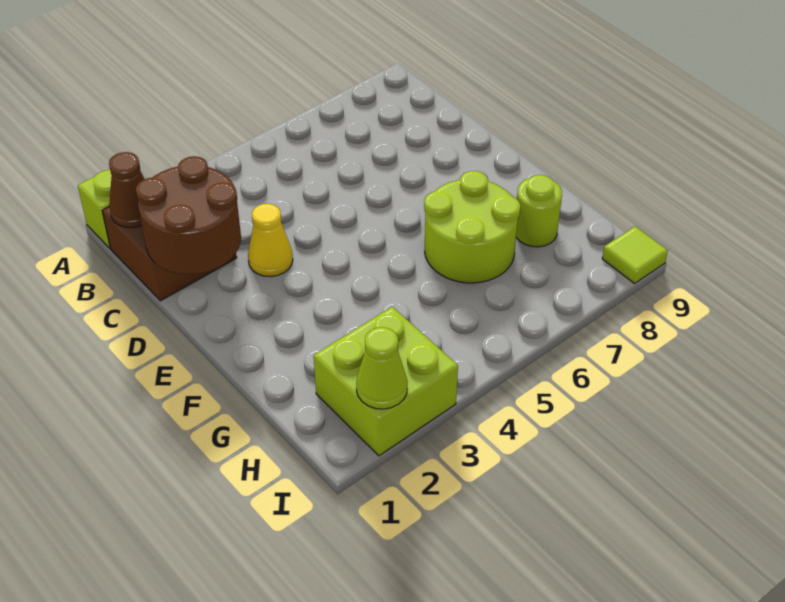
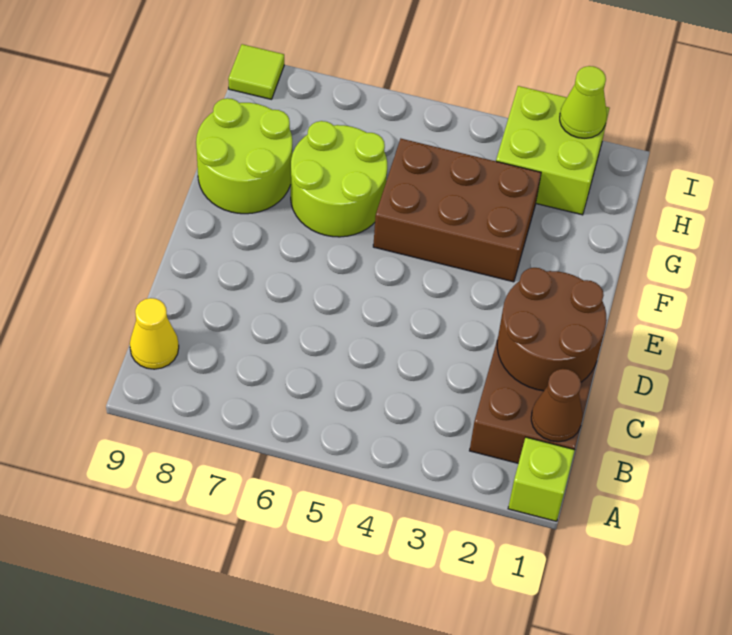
yellow cone D3 level 1 -> yellow cone B9 level 1
none -> brown brick F3:G5 level 1
lime round brick G8 level 1 -> lime round brick F8:G9 level 1

